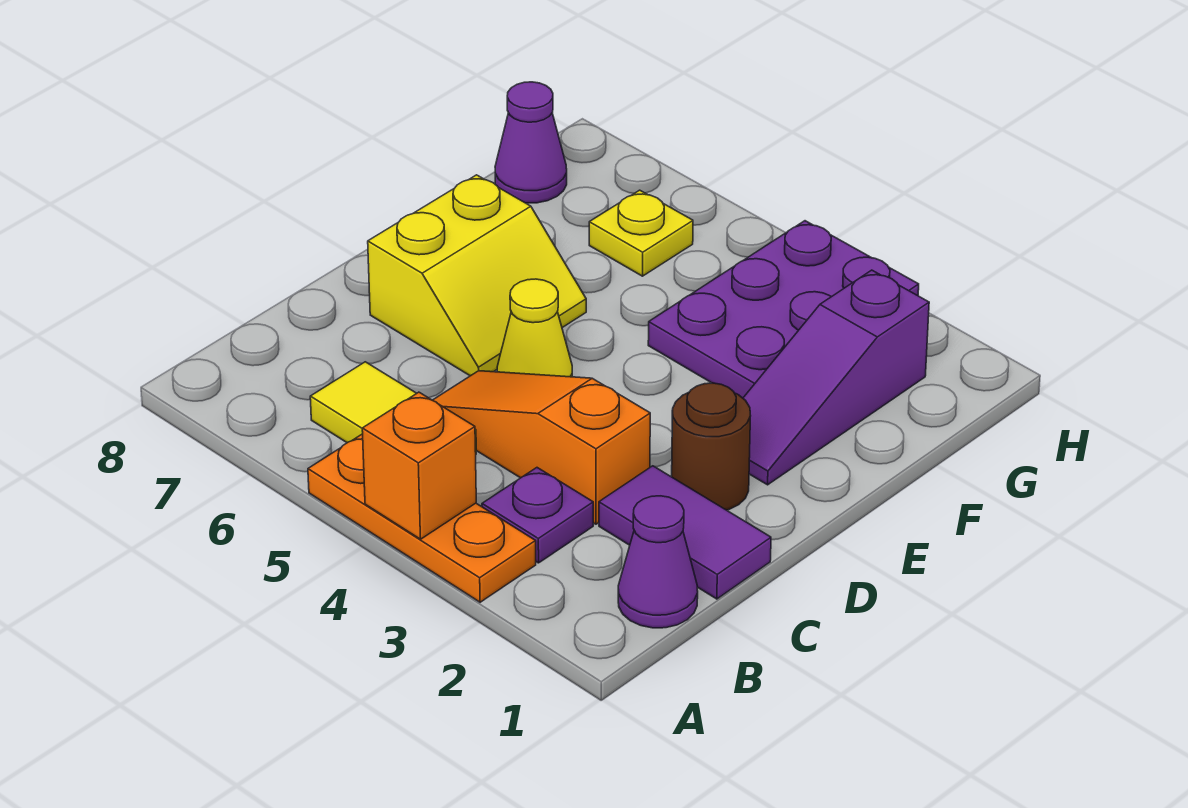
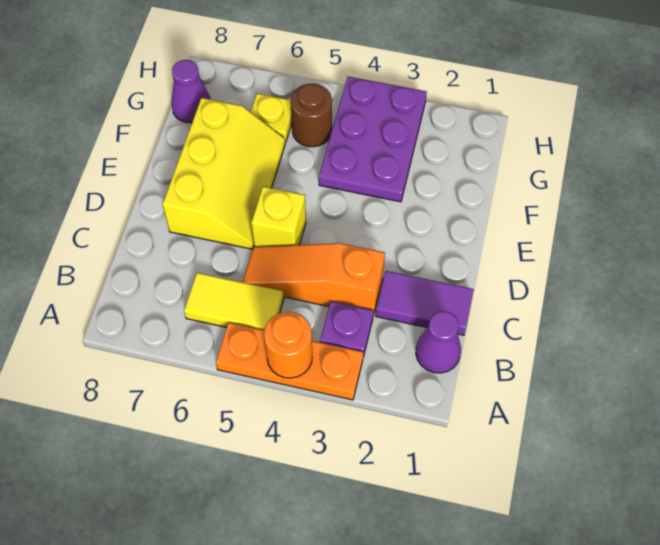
orange brick A4 level 2 -> orange round brick A4 level 2
brown round brick D2 level 1 -> brown round brick G5 level 1
yellow cone D5 level 1 -> yellow brick D5 level 1
yellow slope D6:E7 level 1 top 7 -> yellow slope D6:F7 level 1 top 7
purple slope E2:G2 level 1 top G -> none

